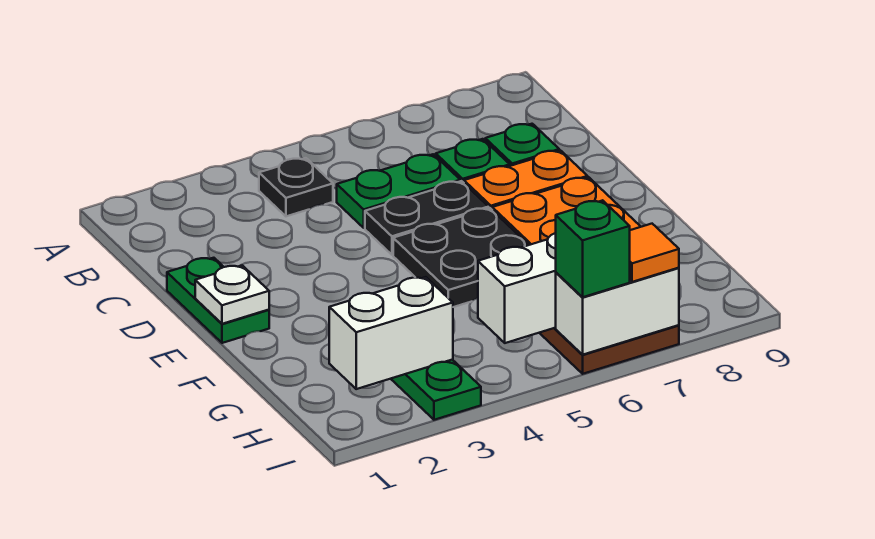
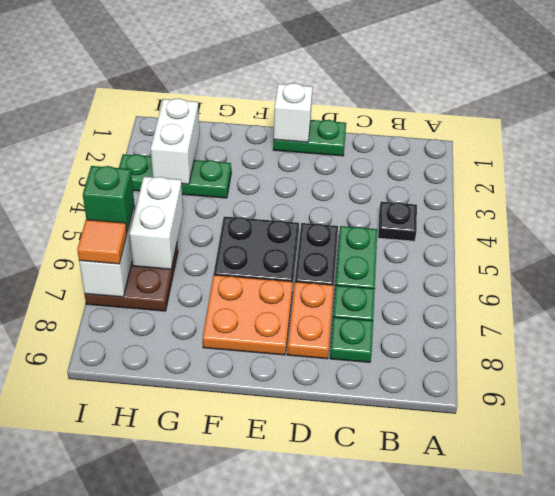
white plate E1 level 2 -> white brick E1 level 2

